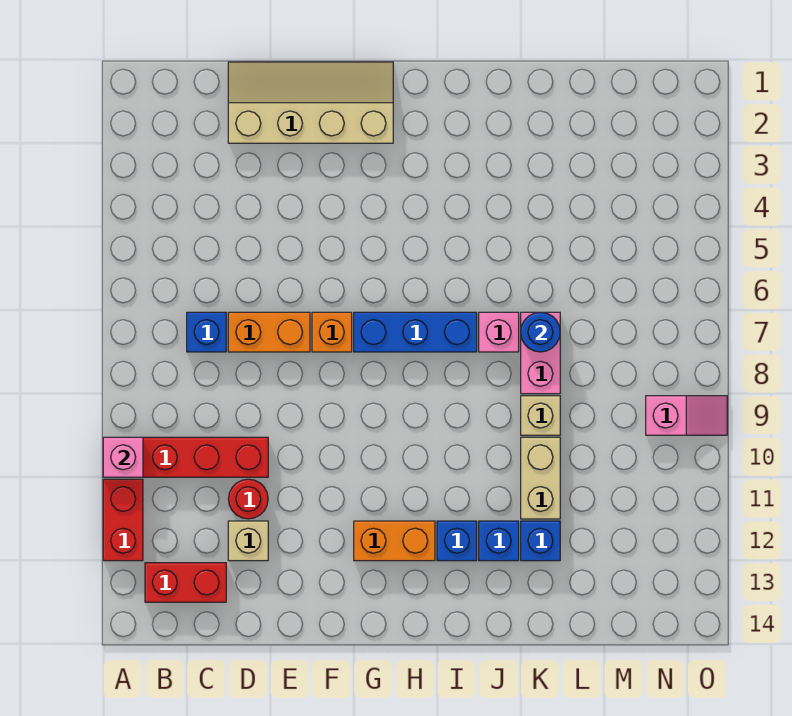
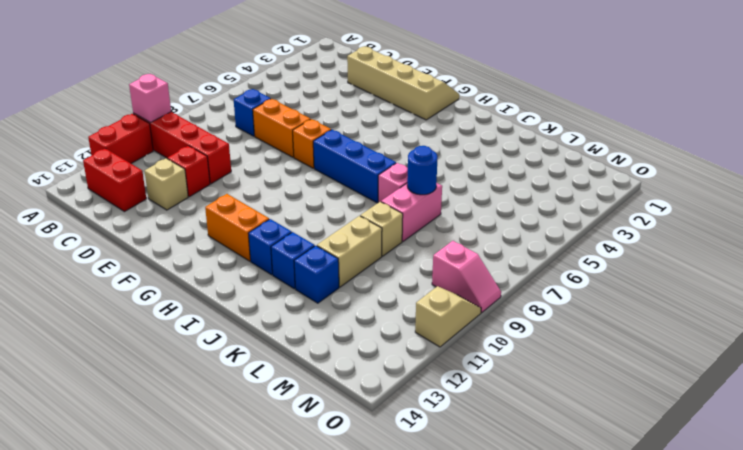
red round brick D11 level 1 -> red brick D11 level 1
none -> tan slope O10:O11 level 1 top 11

